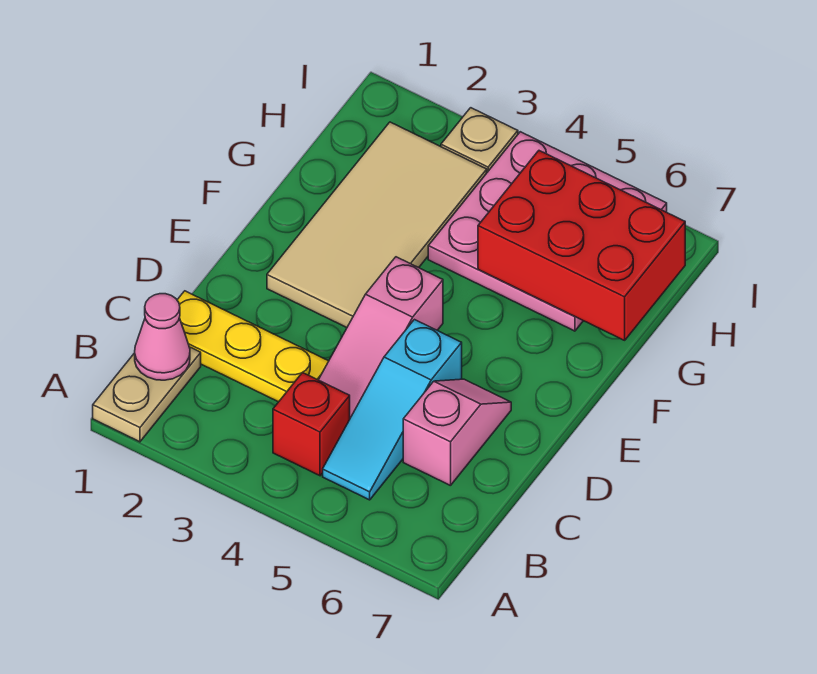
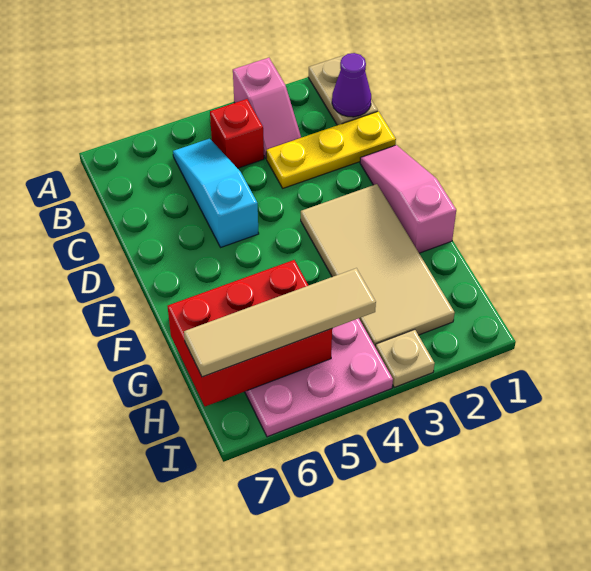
pink cone B1 level 2 -> purple cone B1 level 2
pink slope C4:E4 level 1 top E -> pink slope D1:F1 level 1 top F
pink slope C6:D6 level 1 top C -> pink slope A3:B3 level 1 top A
none -> tan tile H4:H7 level 3

